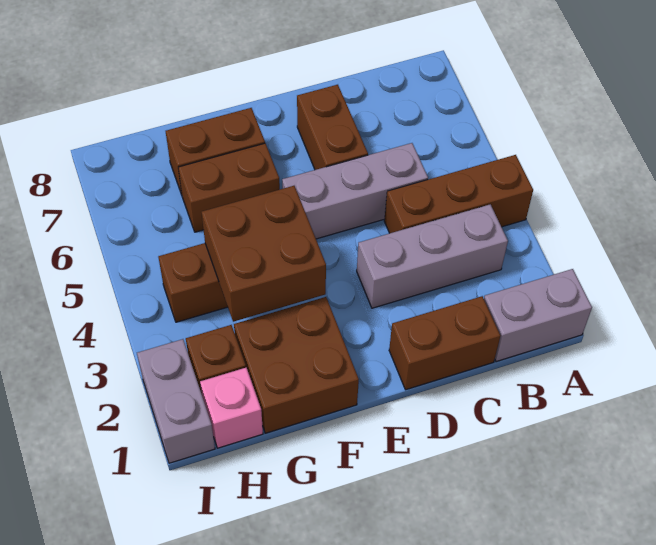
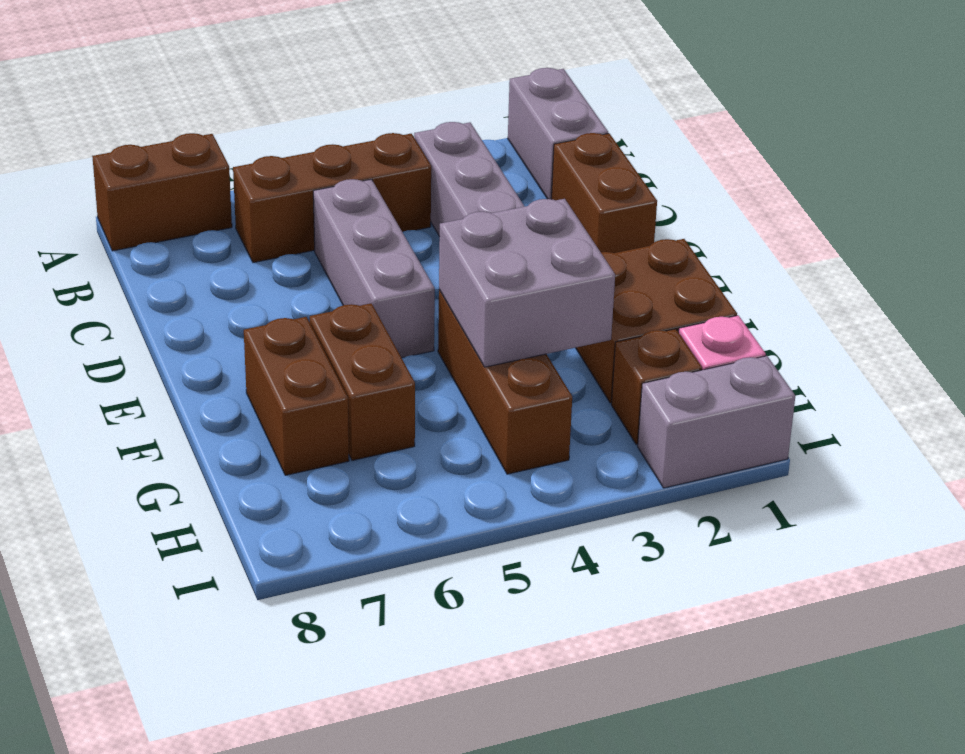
brown brick A4:C4 level 1 -> brown brick B4:B6 level 1
brown brick D6:D7 level 1 -> brown brick A7:A8 level 1
brown brick F3:G4 level 2 -> grey brick F3:G4 level 2

